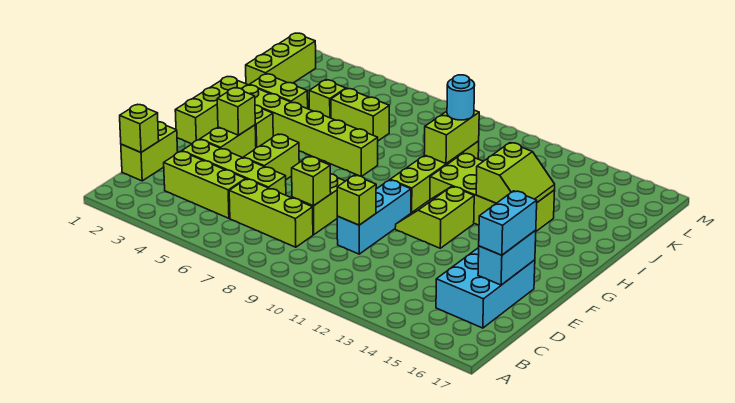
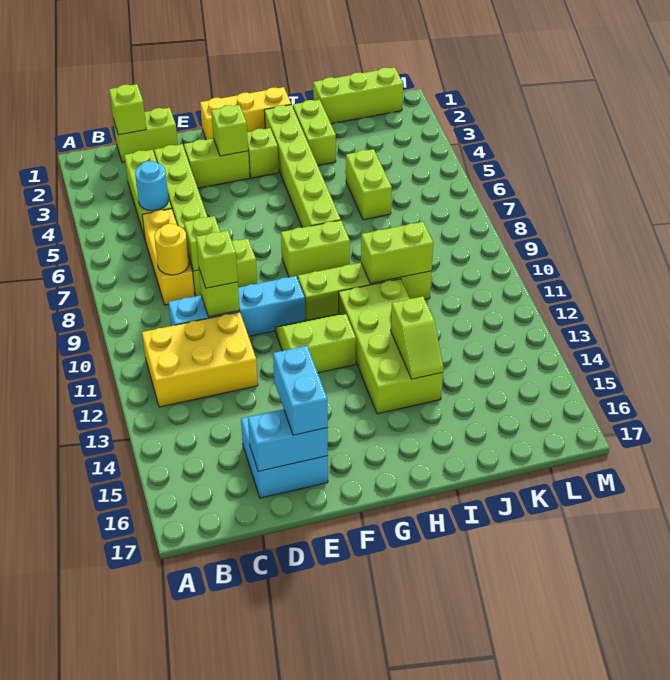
none -> yellow brick B11:D12 level 1
lime brick C6:C8 level 1 -> yellow brick C6:C8 level 1
none -> yellow round brick C8 level 2
cyan brick C15:E16 level 1 -> cyan brick D15:E16 level 1
cyan brick D10:F10 level 1 -> cyan brick C10:F10 level 1
cyan brick D16:E16 level 3 -> cyan brick E15:E16 level 3
lime brick E5:F5 level 1 -> lime brick G8:H8 level 1
lime brick F1:H1 level 1 -> yellow brick F1:H1 level 1
lime slope H13:I14 level 2 top 13 -> lime slope I13:I14 level 2 top 13
lime brick J4 level 1 -> lime brick D10 level 3
cyan round brick J10 level 3 -> cyan round brick C5 level 2

